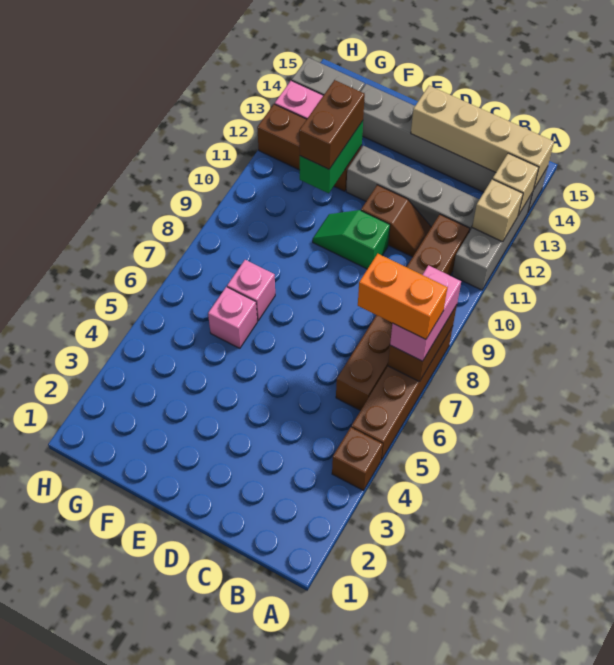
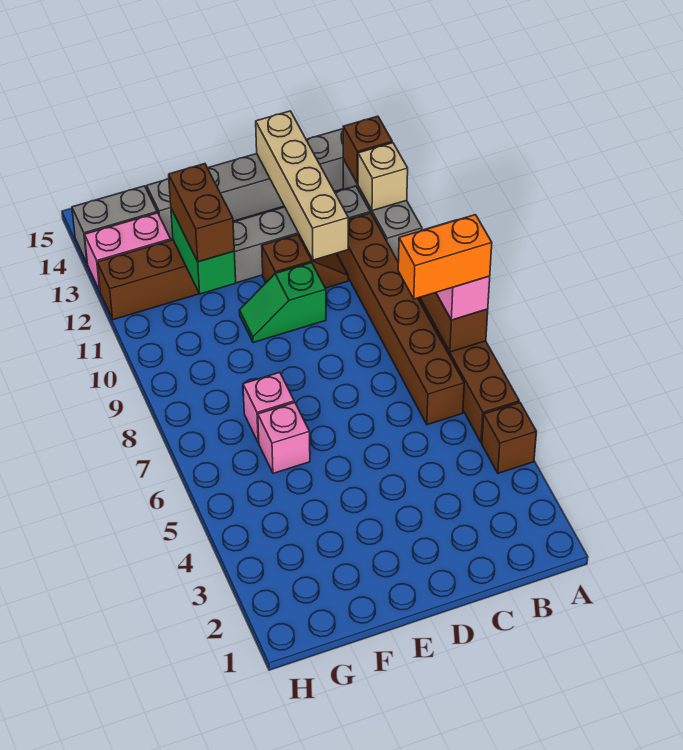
tan brick A13 level 2 -> brown brick A13 level 2
tan brick A14:D14 level 2 -> tan brick C11:C14 level 2

